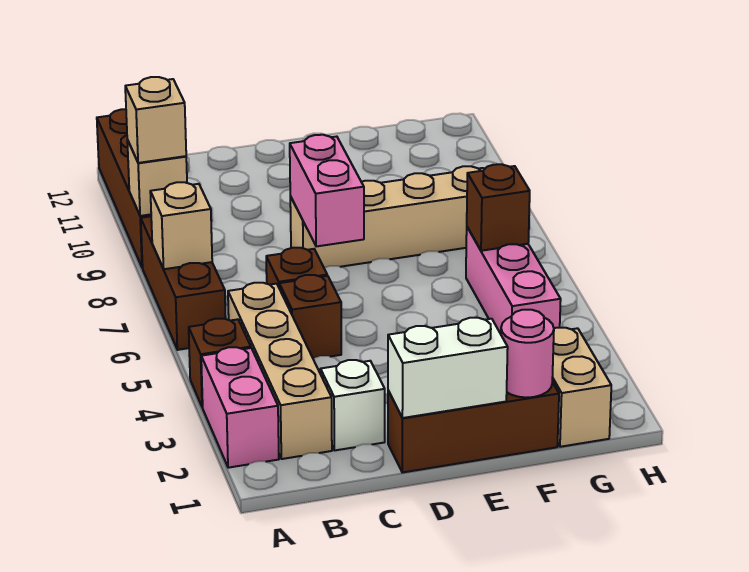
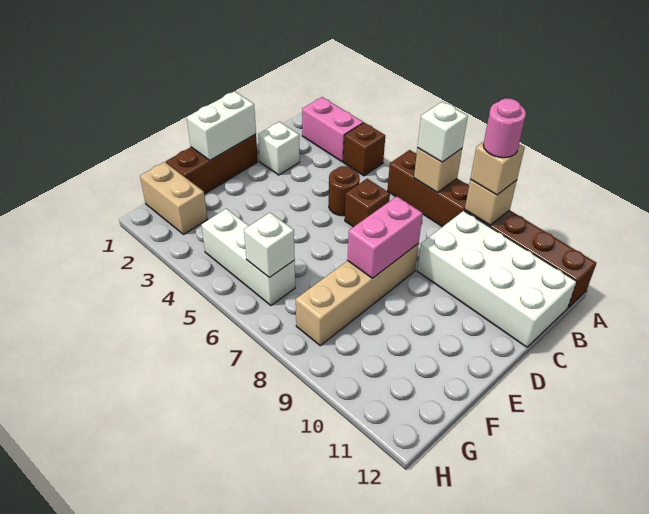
none -> white brick A7 level 3
tan brick B2:B5 level 1 -> none
none -> white brick B9:C12 level 1
brown brick C5 level 1 -> brown round brick C5 level 1
pink brick D7:D8 level 2 -> pink brick D8:E8 level 2
pink round brick F1 level 2 -> pink round brick A9 level 4
pink brick G4:G6 level 1 -> white brick G4:G6 level 1
brown brick G6 level 2 -> white brick G6 level 2

